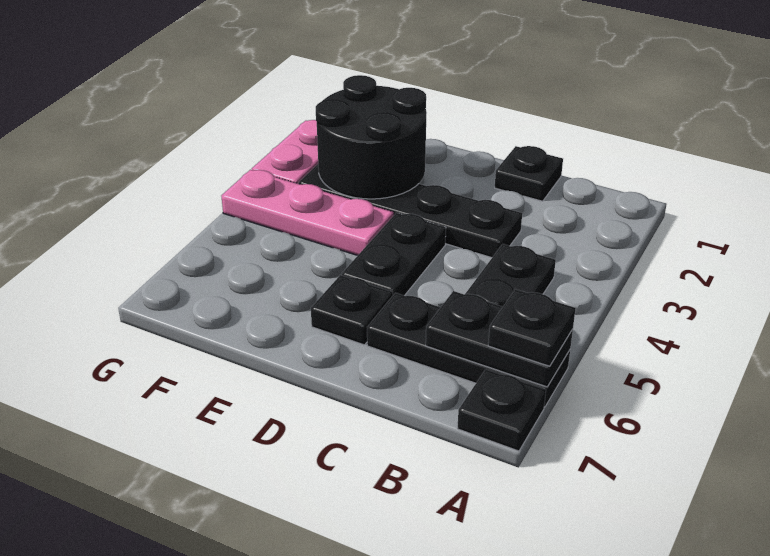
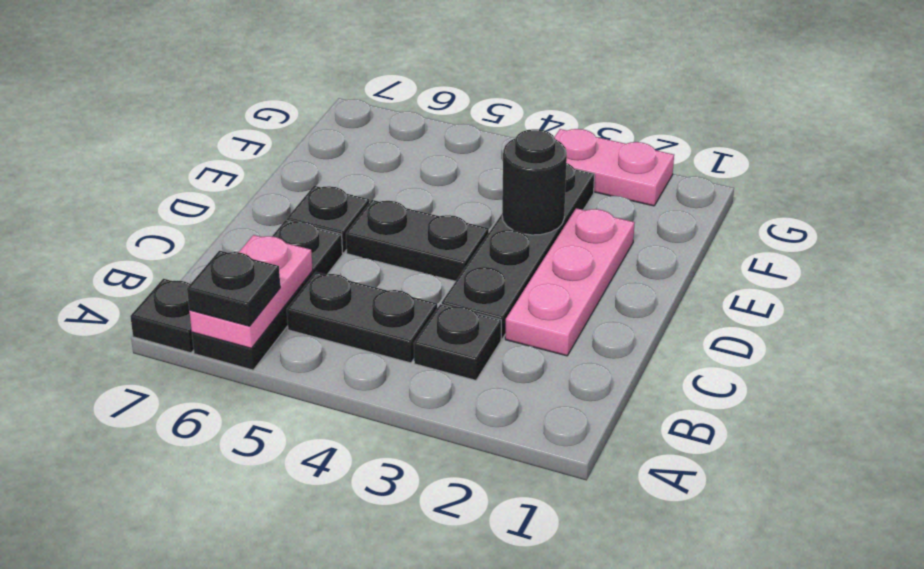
black plate A6:B6 level 2 -> pink plate A6:B6 level 2
black plate C1 level 1 -> black plate B3 level 1
black round brick E2:F3 level 2 -> black round brick E3 level 2
pink plate E4:G4 level 1 -> pink plate C2:E2 level 1

